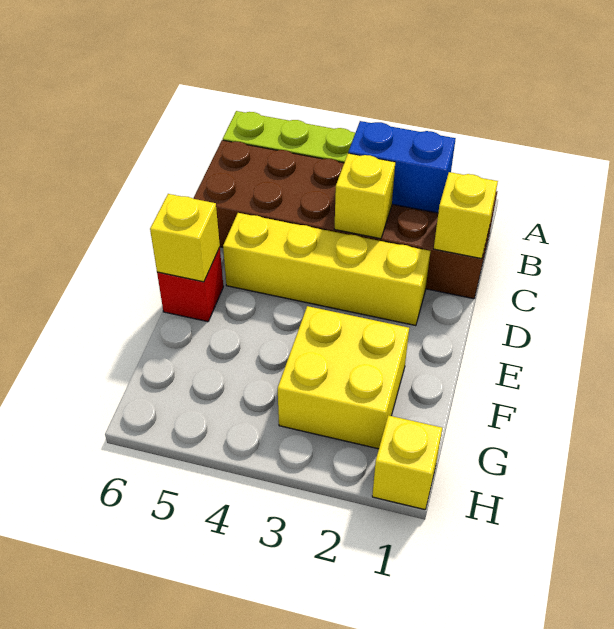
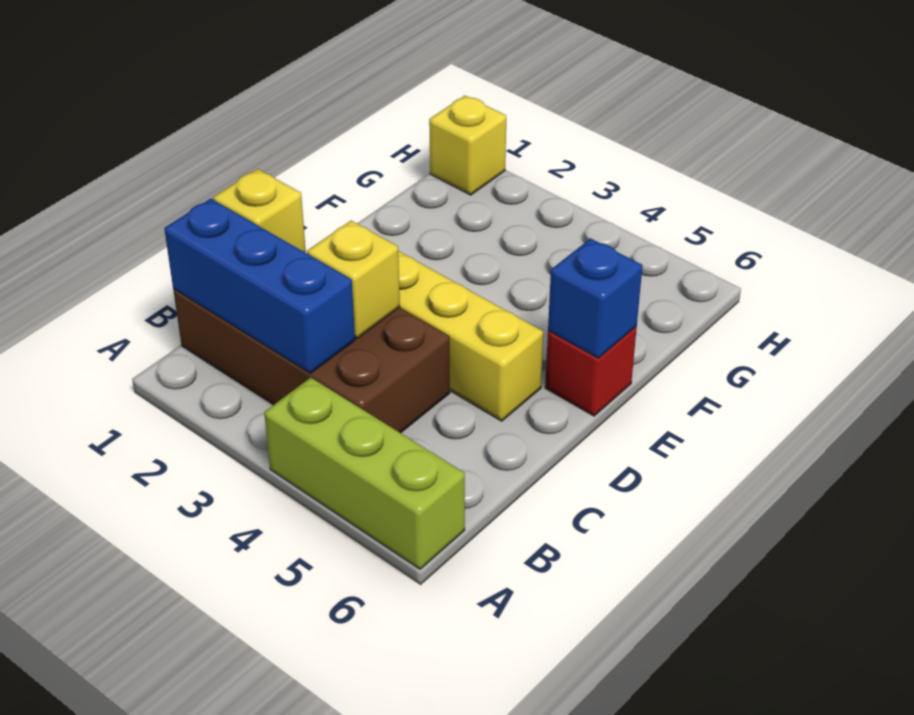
brown brick B1:C6 level 1 -> brown brick B1:C4 level 1
blue brick B2:B3 level 2 -> blue brick B1:B3 level 2
yellow brick E6 level 2 -> blue brick E6 level 2
yellow brick F2:G3 level 1 -> none

